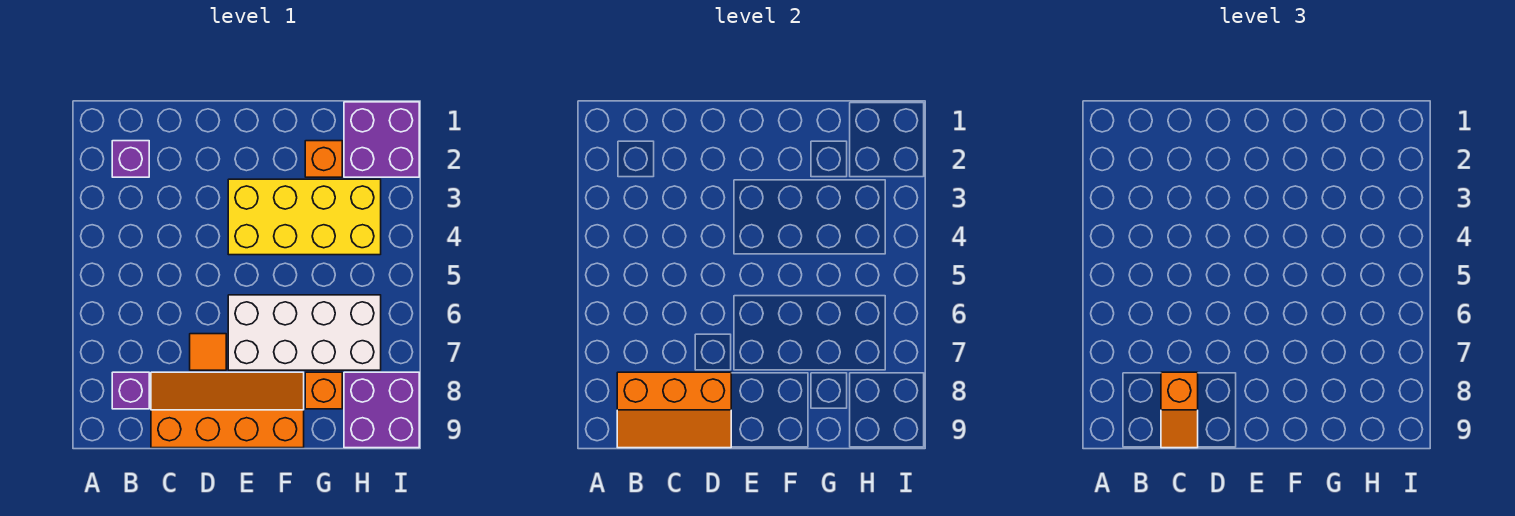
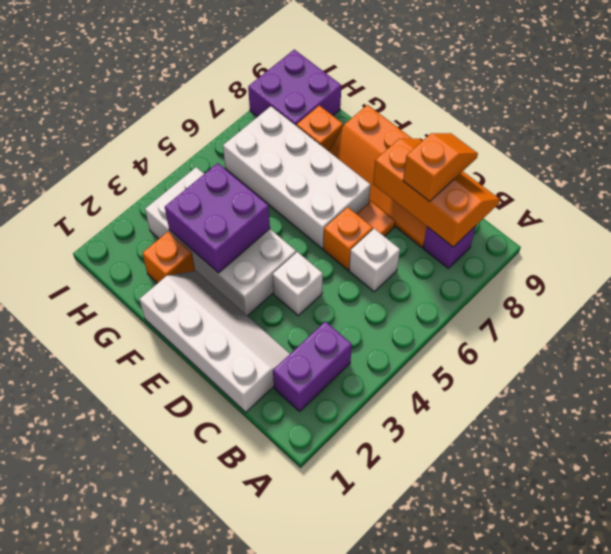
purple brick B2 level 1 -> purple brick B2:B3 level 1
none -> white slope C1:F2 level 1 top 1
none -> white brick C6 level 1
none -> white brick D4 level 1
none -> orange brick D6 level 1
yellow brick E3:H4 level 1 -> white brick E3:H4 level 1
purple brick H1:I2 level 1 -> purple brick F3:G4 level 2

